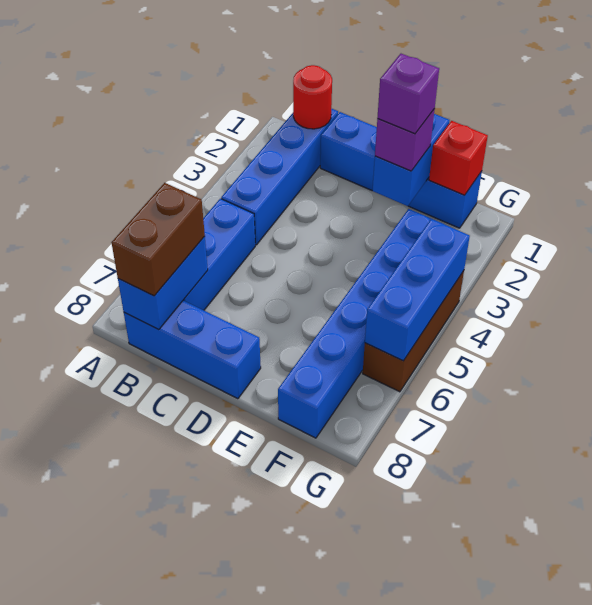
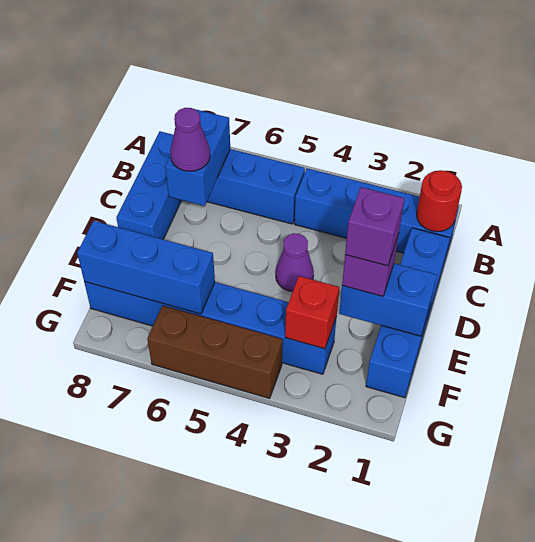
blue brick B7:B8 level 2 -> blue brick B7:C7 level 2
brown brick B7:B8 level 3 -> none
none -> purple cone C7 level 3
none -> purple cone D4 level 1
red brick F1 level 2 -> red brick F3 level 2
blue brick G4:G6 level 2 -> blue brick F6:F8 level 2

